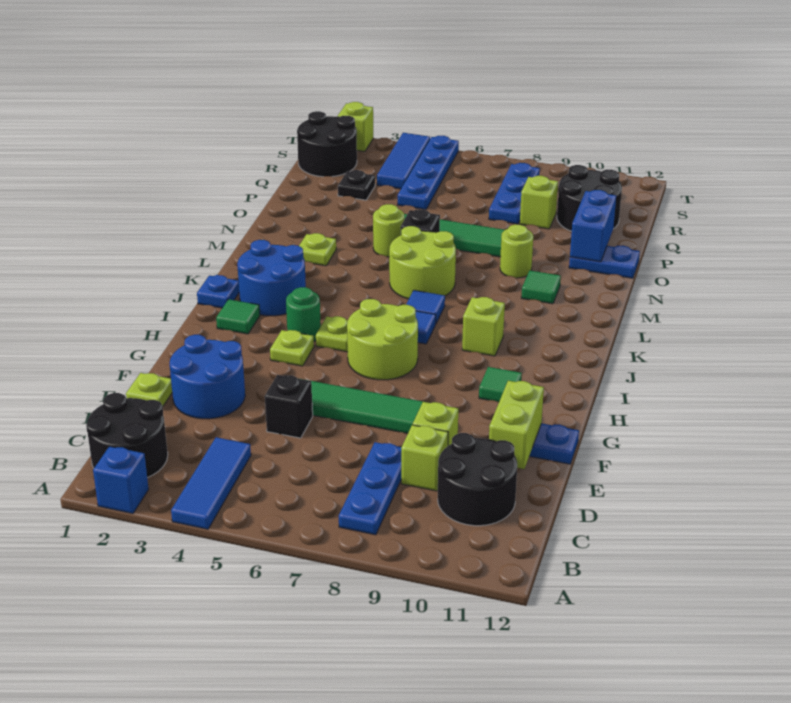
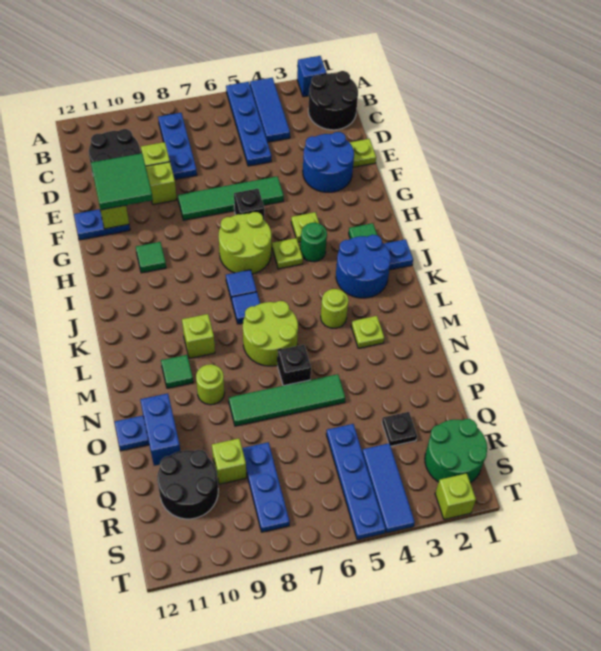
none -> blue plate A5:D5 level 1
black brick E5 level 1 -> black brick G6 level 1
none -> green tile E10:F11 level 3
lime brick J9 level 1 -> lime brick L9 level 1
lime round brick N5 level 1 -> lime round brick L4 level 1
black round brick R1:S2 level 1 -> green round brick R1:S2 level 1

